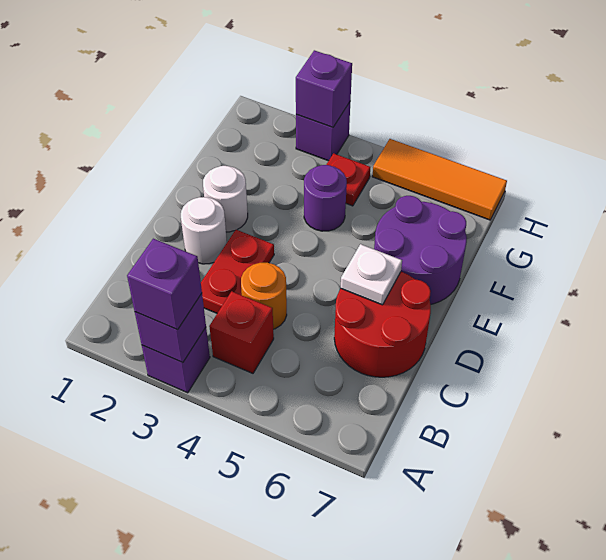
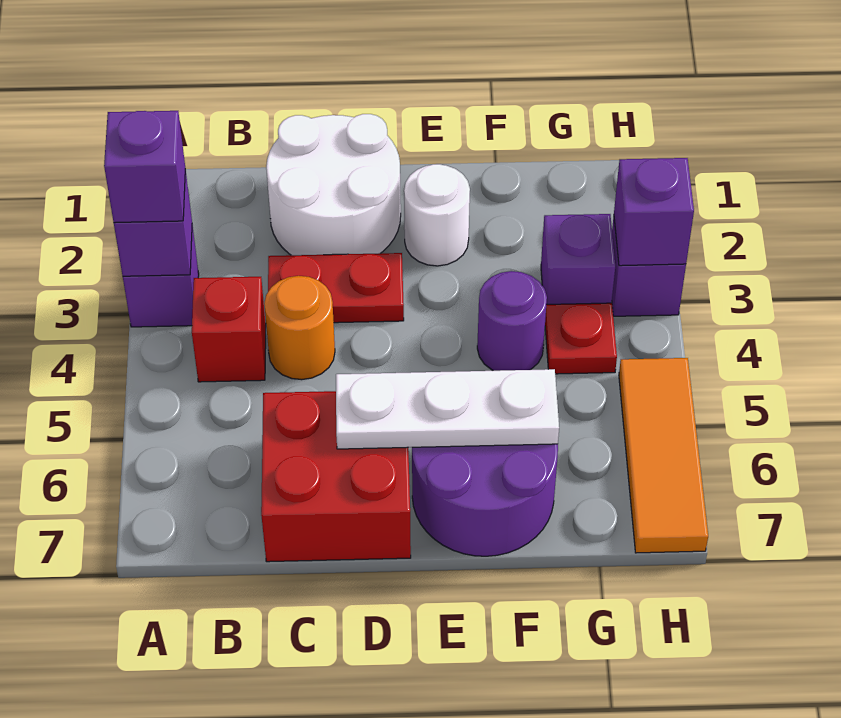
red round brick C6:D7 level 1 -> red brick C6:D7 level 1
white round brick D2 level 1 -> white round brick C1:D2 level 1
white plate D6 level 2 -> white plate D6:F6 level 2
none -> purple brick G3 level 1

